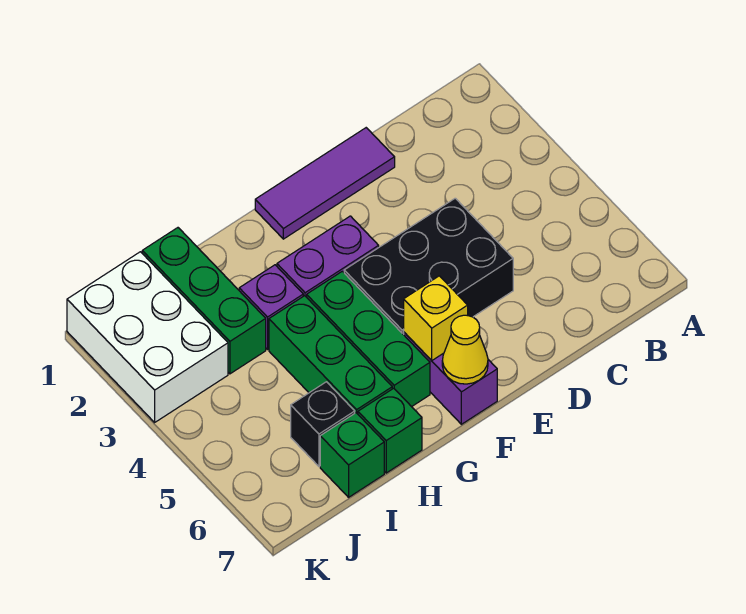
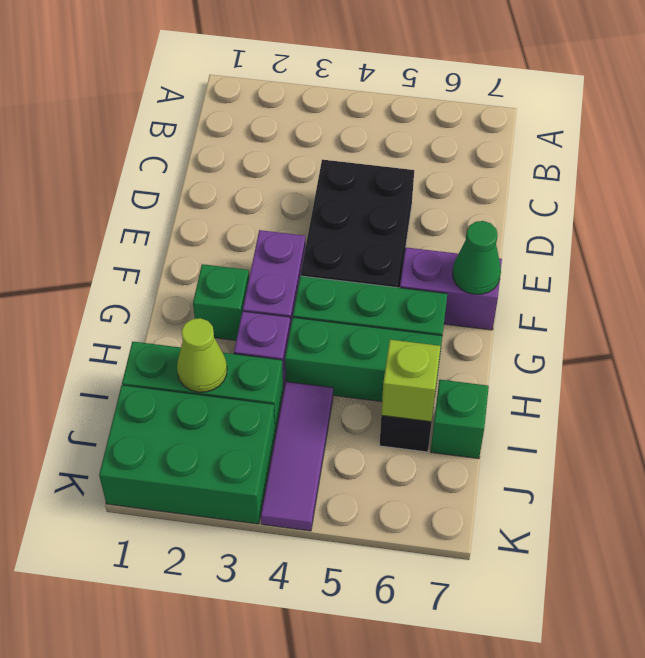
purple tile D1:F1 level 1 -> purple tile I4:K4 level 1
yellow brick F6 level 2 -> none
yellow cone F7 level 2 -> green cone F7 level 2
green brick H7 level 1 -> green brick G2 level 1
none -> lime cone I2 level 2
none -> lime brick I6 level 2
white brick J1:K3 level 1 -> green brick J1:K3 level 1

